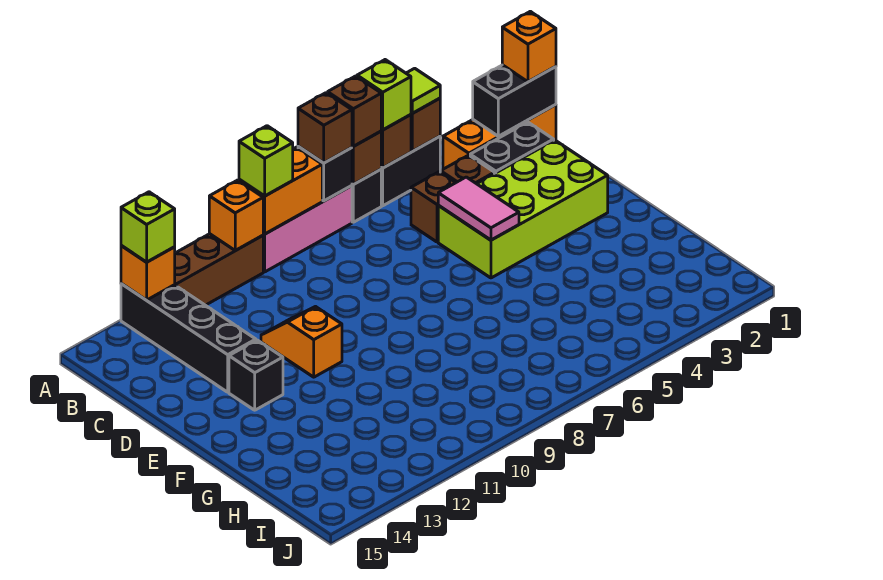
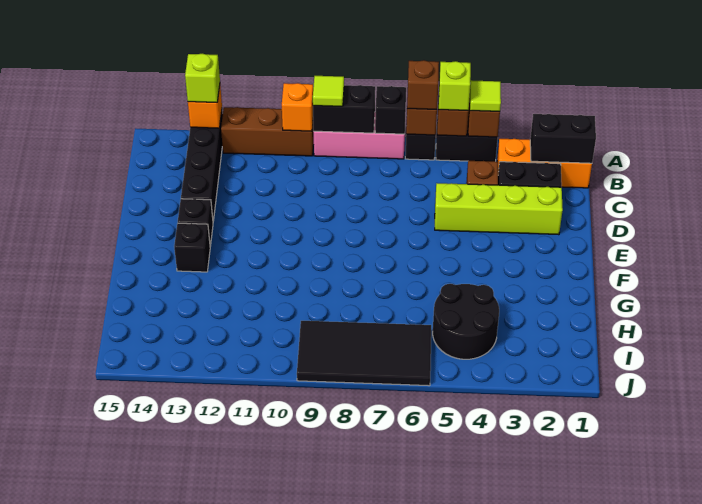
brown brick A7 level 3 -> none
orange brick A8:A9 level 2 -> black brick A8:A9 level 2
lime brick A9 level 3 -> lime tile A9 level 3
orange brick B1 level 3 -> none
brown brick C5 level 1 -> none
lime brick D2:E5 level 1 -> lime brick D2:D5 level 1
pink tile D5:E5 level 2 -> none
orange slope D11:E11 level 1 top E -> none
none -> black brick F13 level 1
none -> black round brick H4:I5 level 1
none -> black tile I6:J9 level 1

